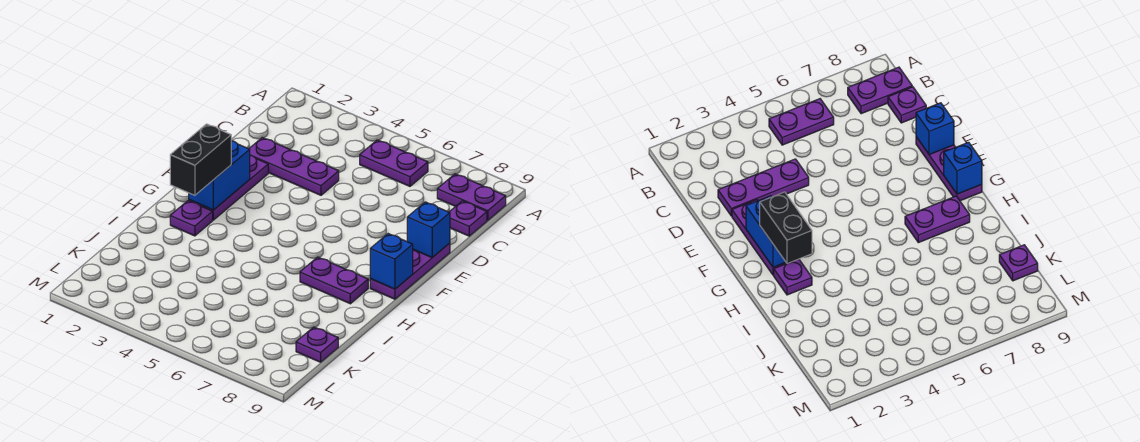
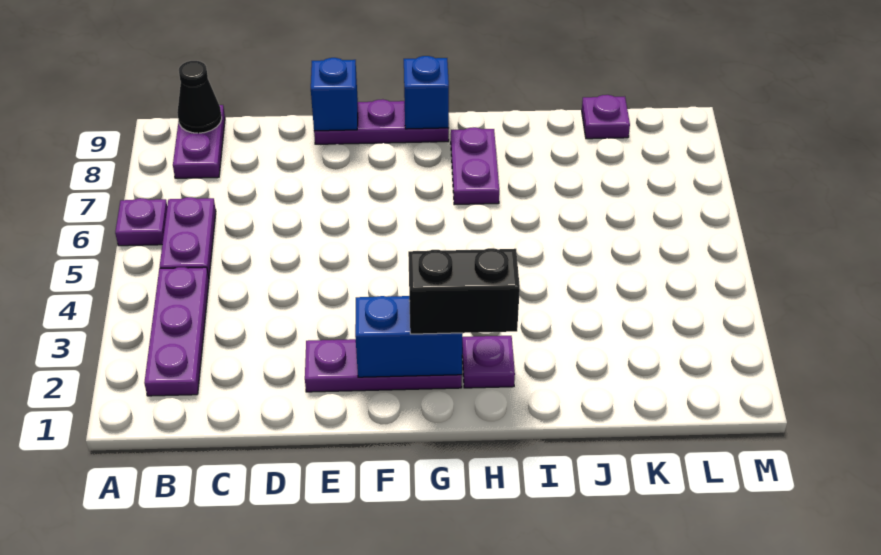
none -> black cone B9 level 2
purple plate C9 level 1 -> purple plate A6 level 1
purple plate D2:D4 level 1 -> purple plate B2:B4 level 1

